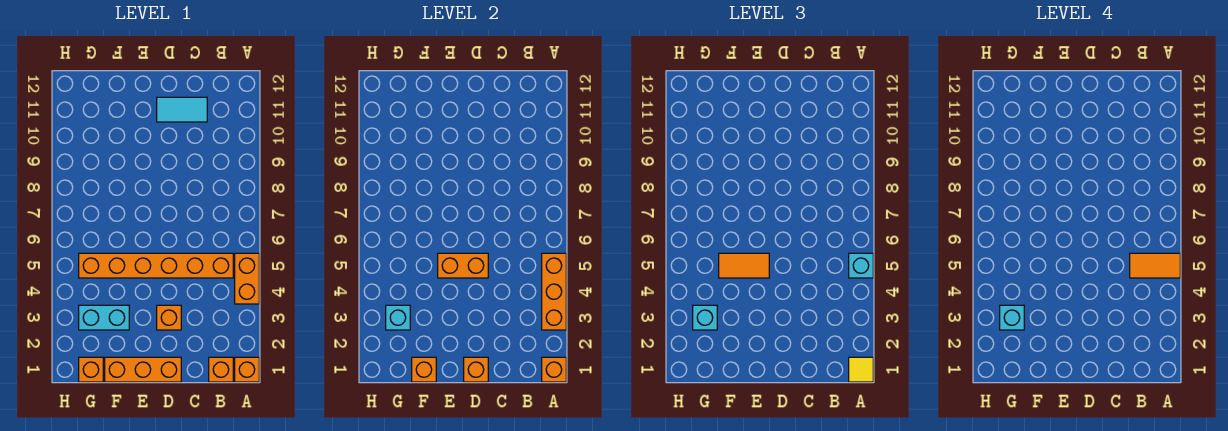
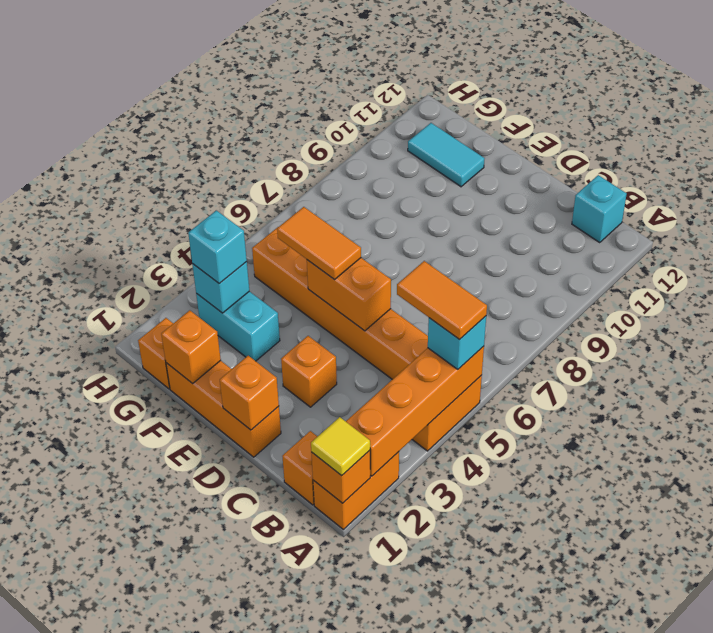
orange brick A1 level 1 -> orange brick A1:A2 level 1
orange brick A3:A5 level 2 -> orange brick A2:A5 level 2
cyan tile C11:D11 level 1 -> cyan tile F11:G11 level 1
cyan brick G3 level 4 -> cyan brick B12 level 1

